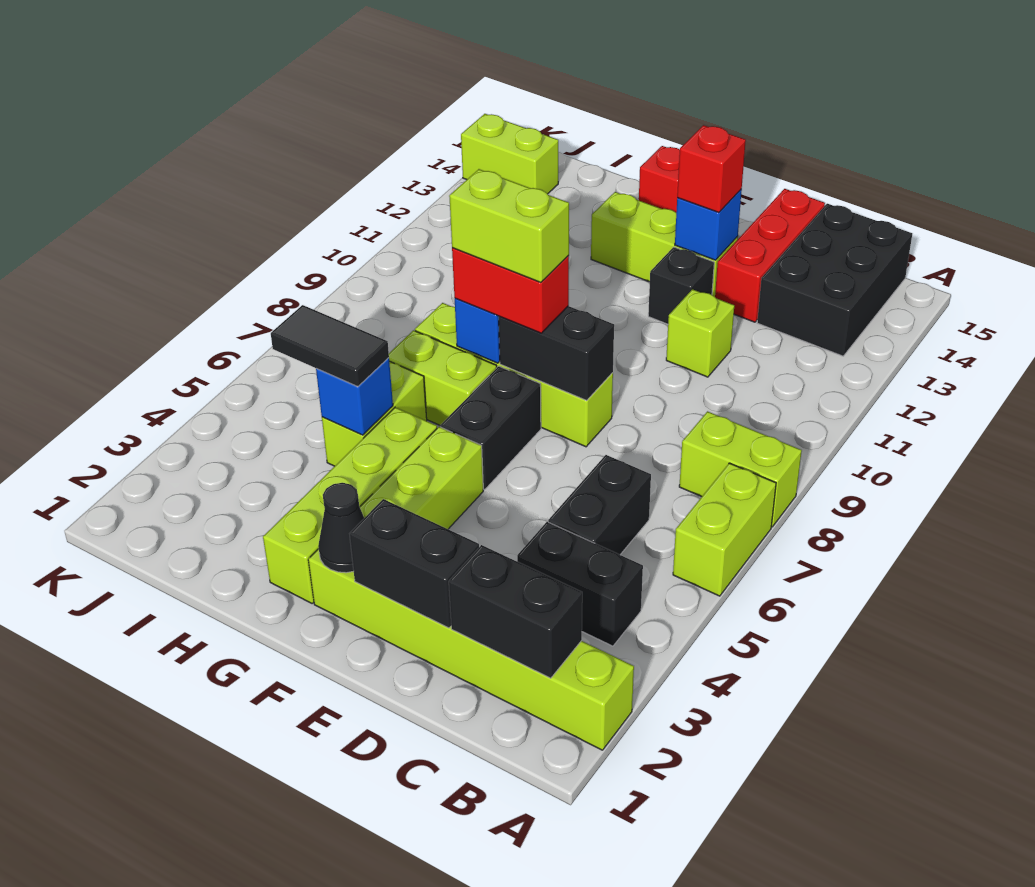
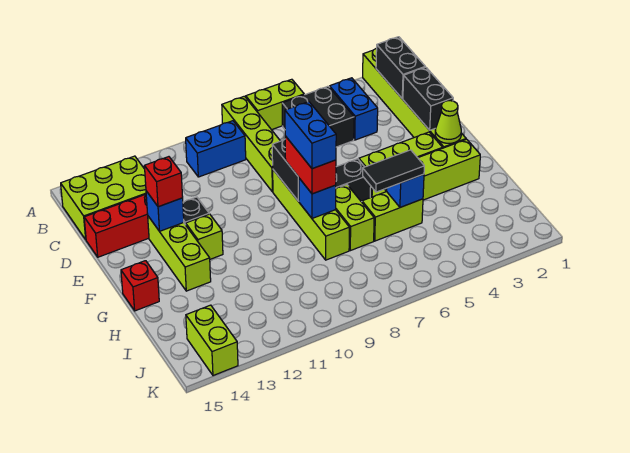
lime brick A8:B8 level 1 -> lime brick A8:D8 level 1
black brick B4:C4 level 1 -> blue brick B4:C4 level 1
none -> blue brick B9:B10 level 1
black brick B13:C15 level 1 -> lime brick B13:C15 level 1
black brick C5:C6 level 1 -> black brick B5:C6 level 1
lime brick D11 level 1 -> lime brick F12 level 1
black cone F2 level 2 -> lime cone F2 level 2
lime brick F8:G8 level 4 -> blue brick F8:G8 level 4
black tile H5:I5 level 3 -> black tile H5:H6 level 3

